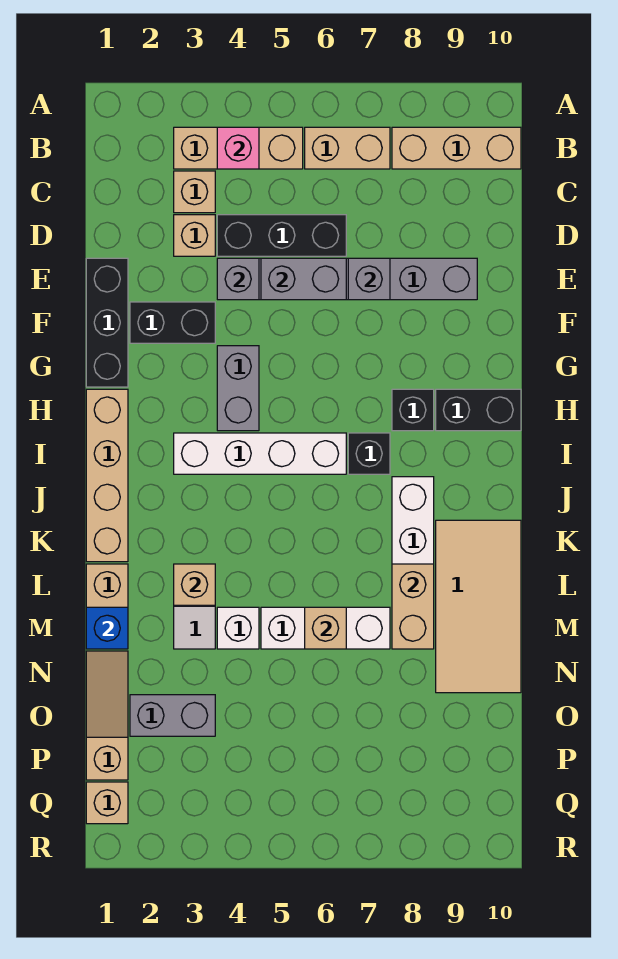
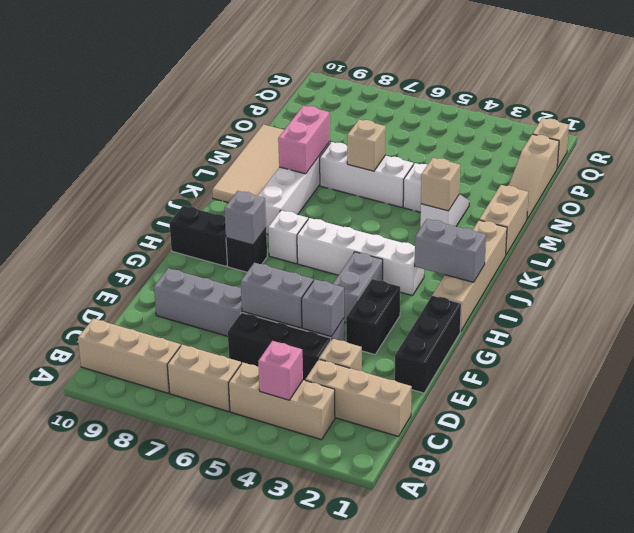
tan brick C3 level 1 -> tan brick C1:C3 level 1
grey brick E7 level 2 -> grey brick H8 level 2
black brick F2:F3 level 1 -> black brick F3:G3 level 1
black brick I7 level 1 -> white brick I7 level 1
tan brick L8:M8 level 2 -> pink brick L8:M8 level 2
blue brick M1 level 2 -> none
grey brick O2:O3 level 1 -> grey brick I1:I2 level 2

